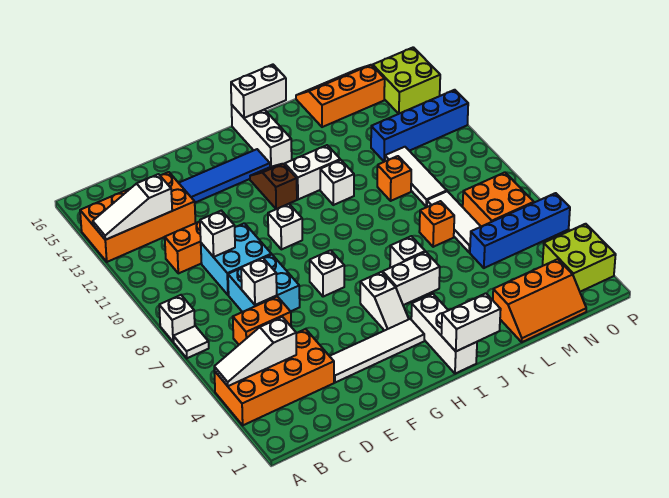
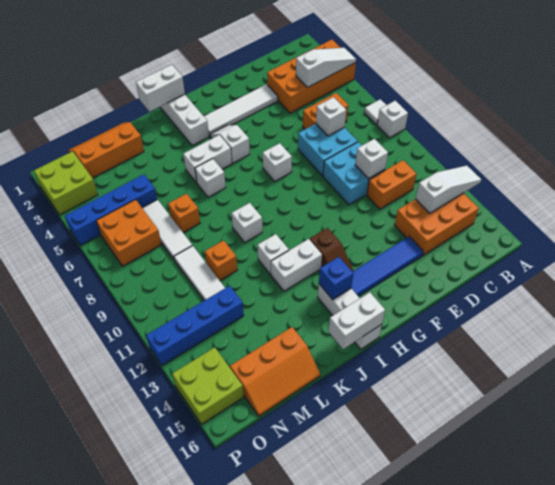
orange brick A13:D14 level 1 -> orange brick B13:D14 level 1
white brick G10 level 1 -> white brick J9 level 1
none -> blue brick I14 level 2

